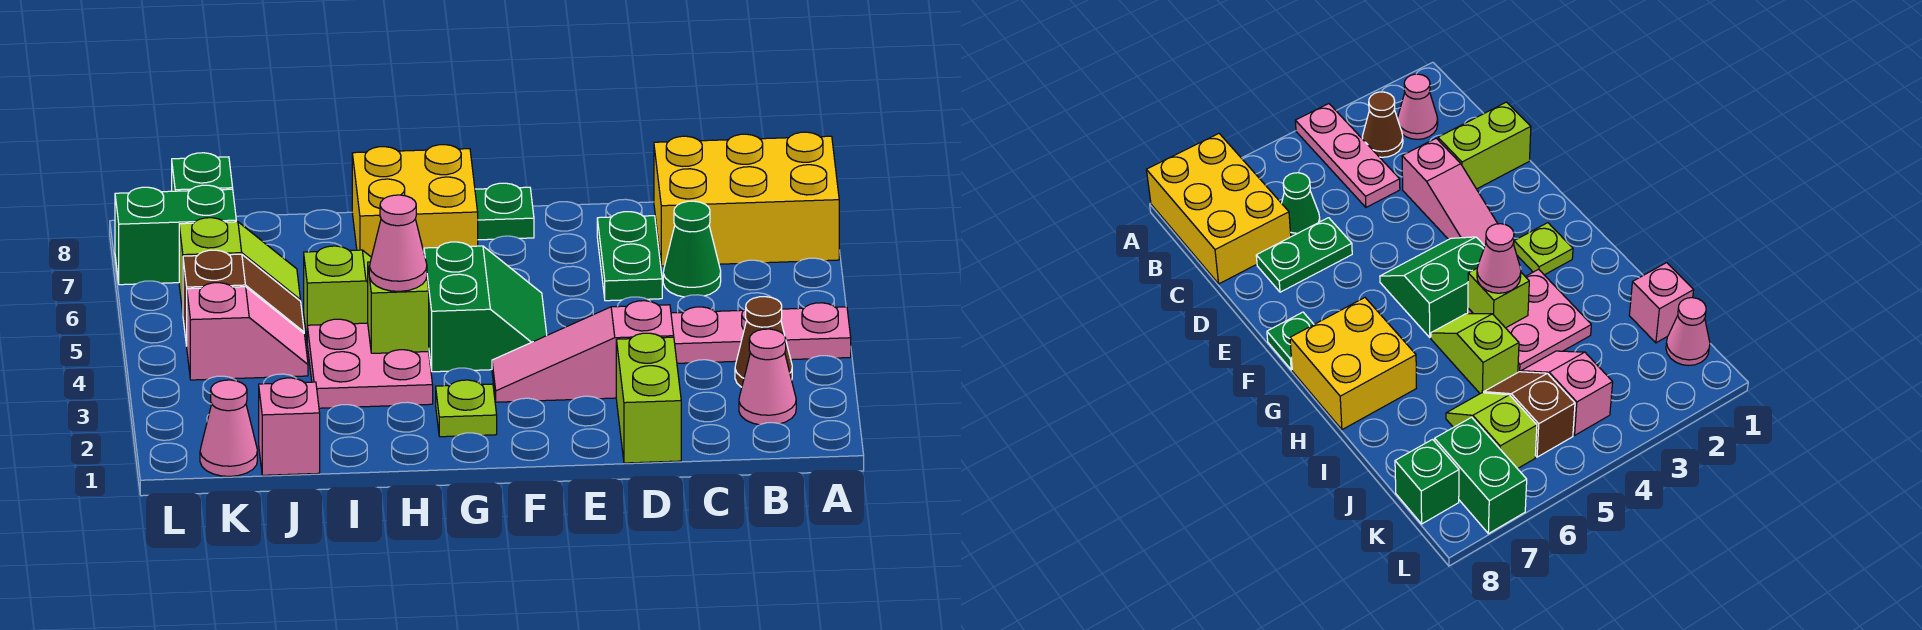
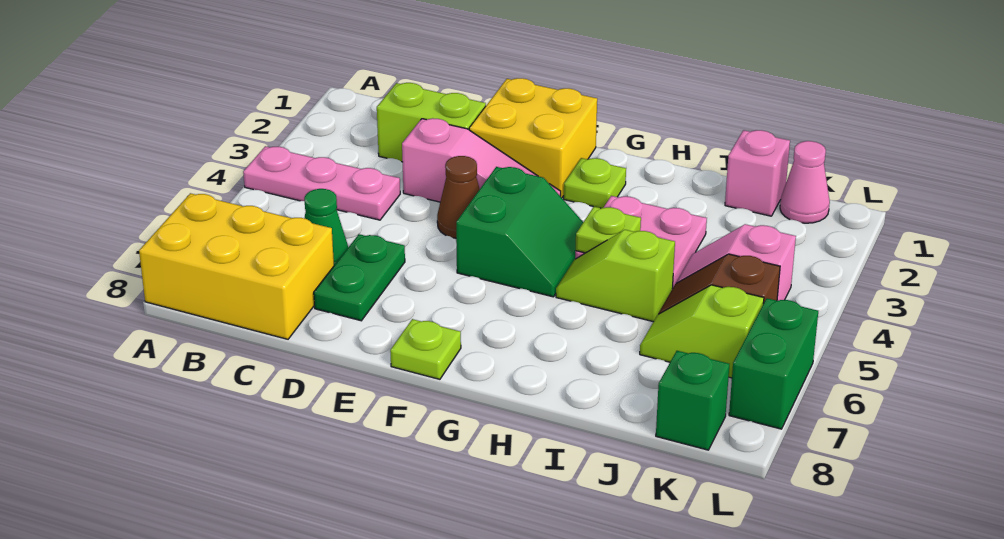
pink cone B2 level 1 -> none
brown cone B3 level 1 -> brown cone E4 level 1
lime brick D1:D2 level 1 -> lime brick C2:D2 level 1
green slope F4:G5 level 1 top G -> green slope F4:G5 level 1 top F
green plate F8 level 1 -> lime plate F8 level 1
yellow brick G7:H8 level 1 -> yellow brick E1:F2 level 1
lime brick H4 level 2 -> lime plate H4 level 2
pink cone H4 level 3 -> none
green brick K7:L7 level 1 -> green brick L6:L7 level 1

